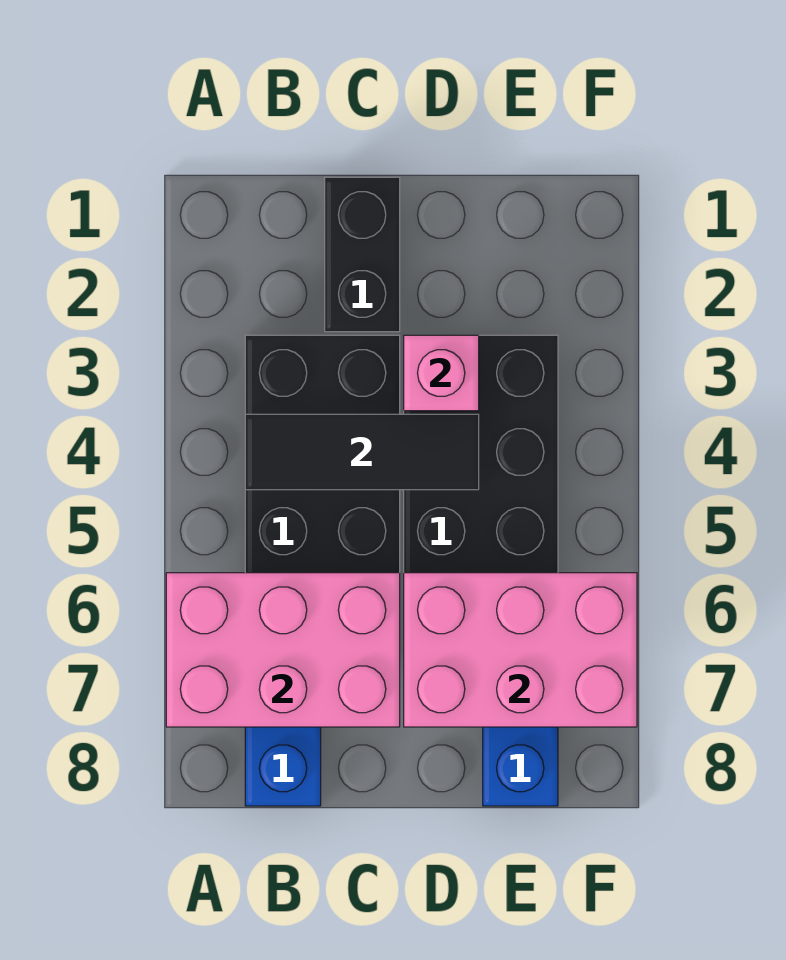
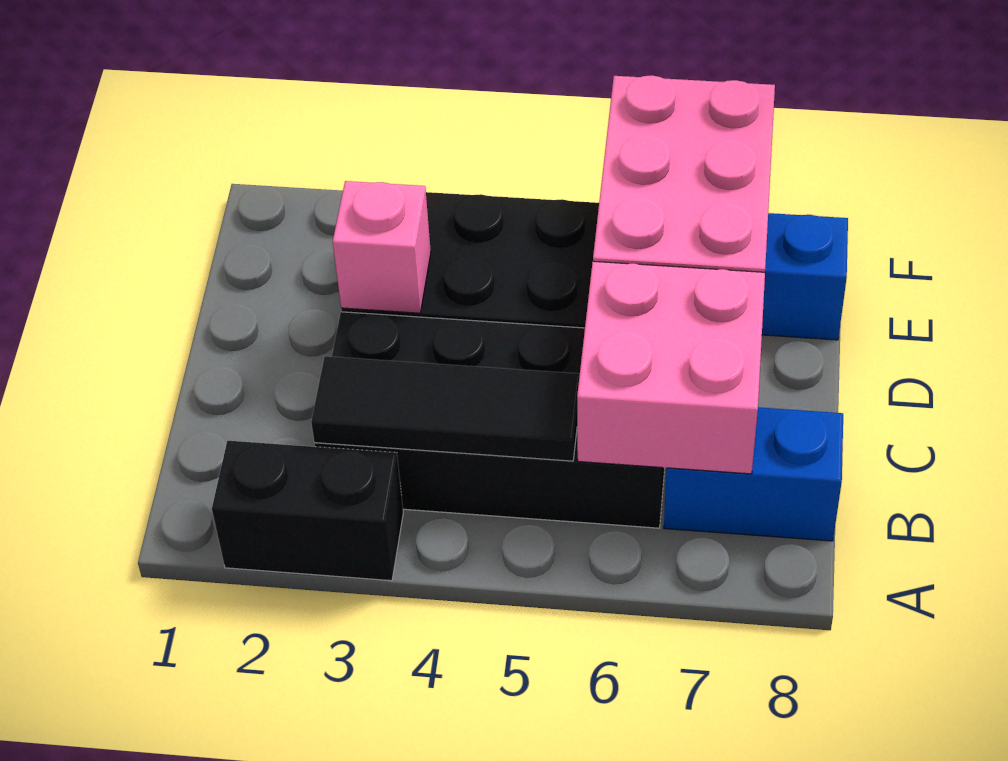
pink brick A6:C7 level 2 -> pink brick B6:C7 level 2
black tile B4:D4 level 2 -> black tile B3:B5 level 2
black brick C1:C2 level 1 -> black brick A2:A3 level 1

